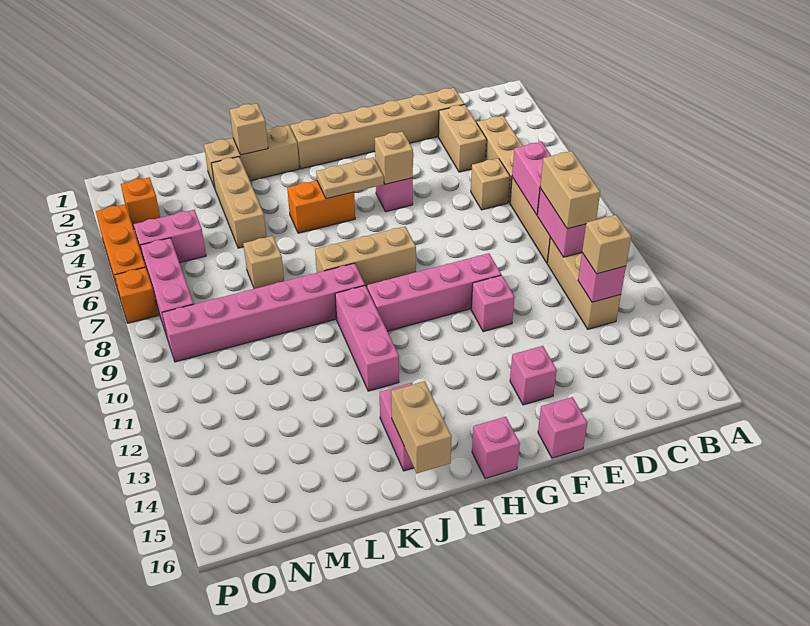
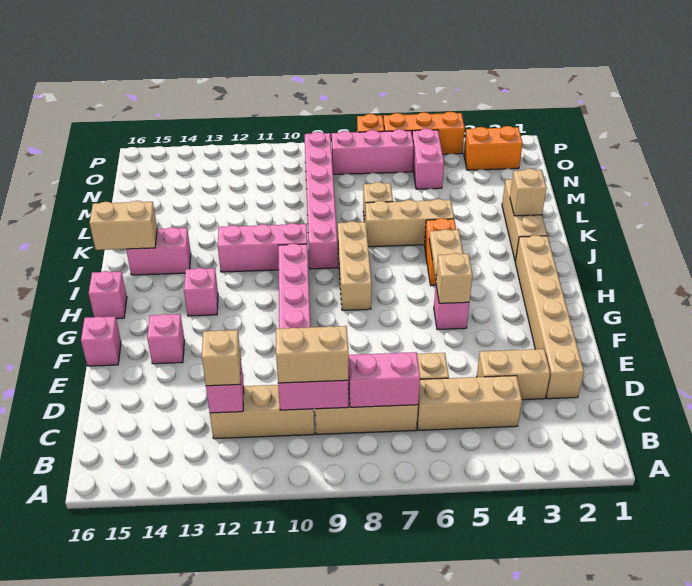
pink brick F11 level 1 -> pink brick H13 level 1
tan brick L3:L5 level 1 -> tan brick K5:K7 level 1
orange brick O3 level 1 -> orange brick O2:O3 level 1

